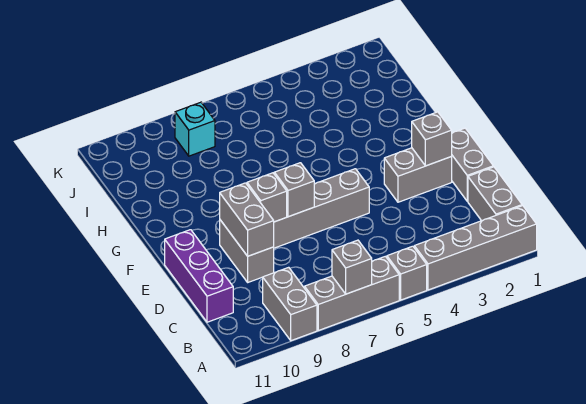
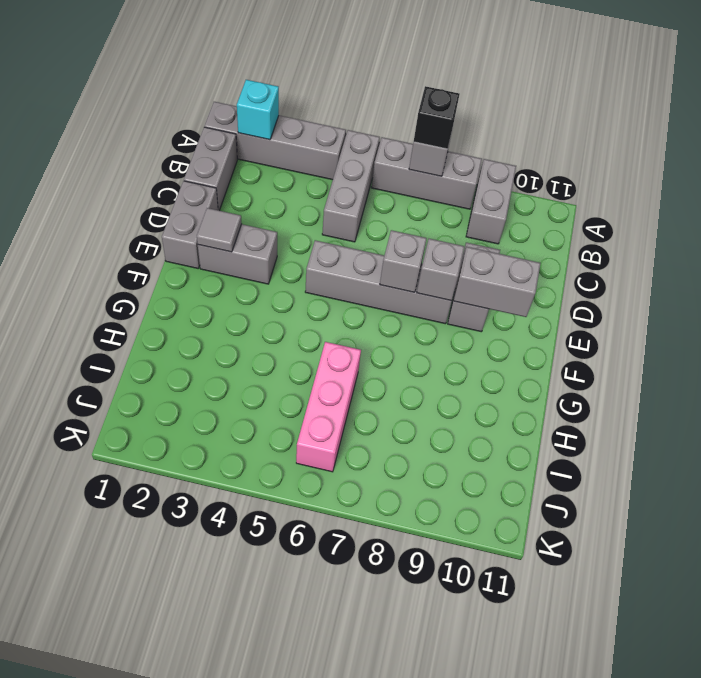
grey brick A5 level 1 -> grey brick A5:C5 level 1
none -> black brick A7 level 3
purple brick C11:E11 level 1 -> none
grey brick D9:E9 level 2 -> grey brick E9:E10 level 2
grey brick E2 level 2 -> grey tile E2 level 2
none -> pink brick H6:J6 level 1
cyan brick J8 level 1 -> cyan brick A2 level 2

